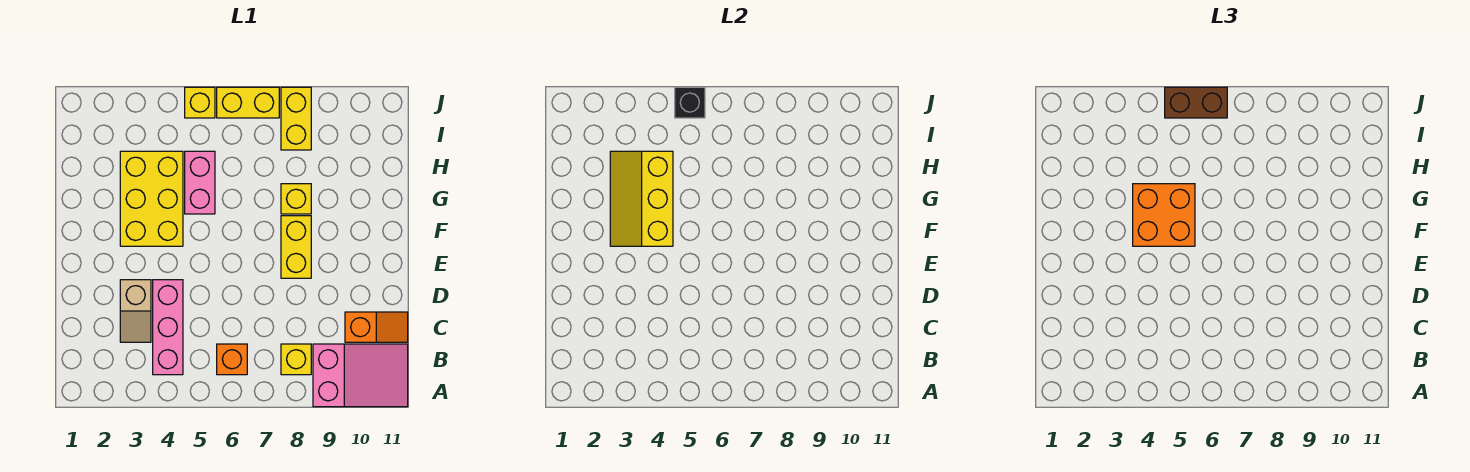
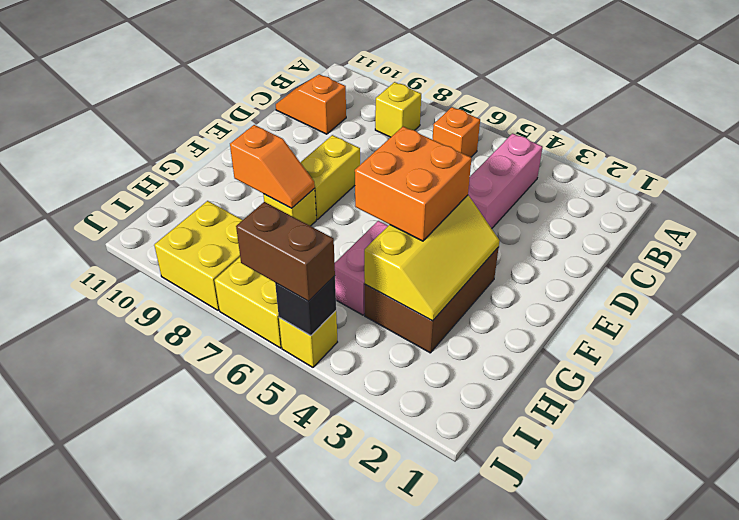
pink slope A9:B11 level 1 top 9 -> none
tan slope C3:D3 level 1 top D -> none
yellow brick F3:H4 level 1 -> brown brick F3:H4 level 1
none -> orange slope G8:G9 level 2 top 9
yellow brick I8:J8 level 1 -> yellow brick I8:J9 level 1

